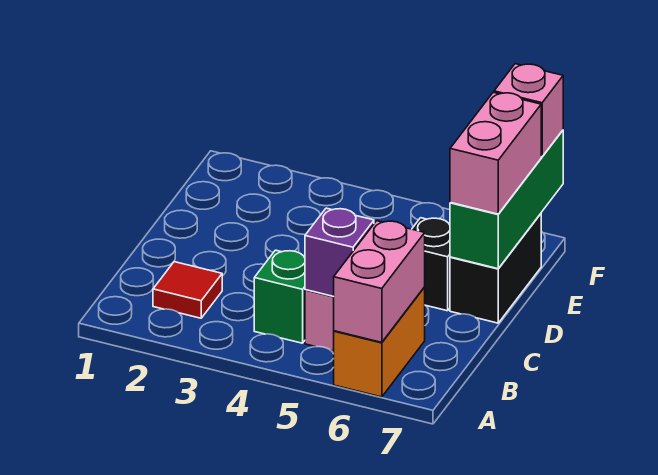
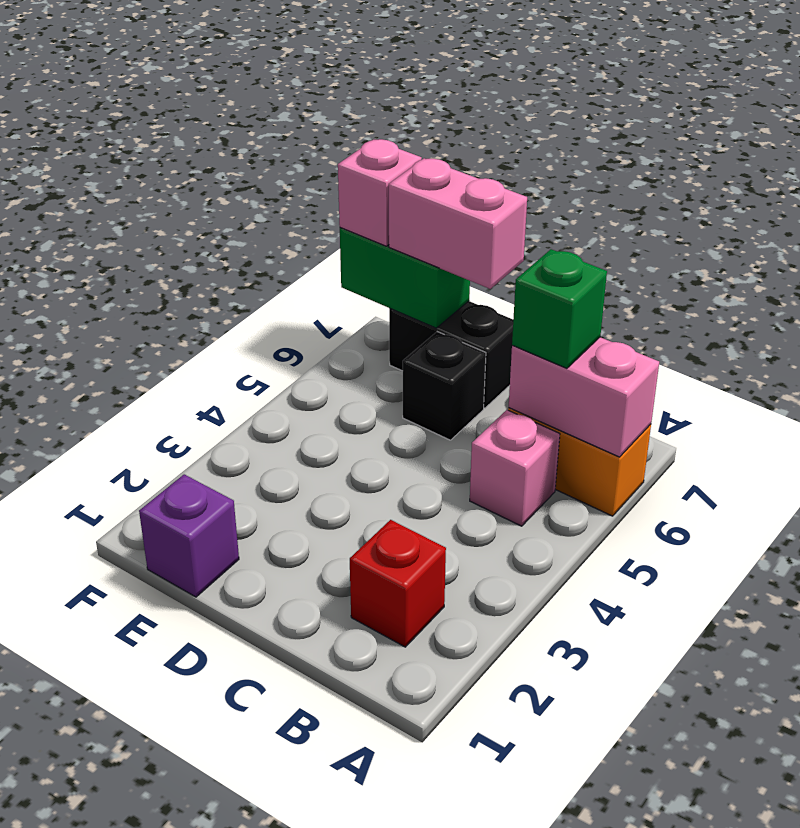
red tile B2 level 1 -> red brick B2 level 1
green brick B4 level 1 -> green brick B6 level 3
purple brick B5 level 2 -> purple brick E1 level 1
green brick D7:F7 level 2 -> green brick E7:F7 level 2

